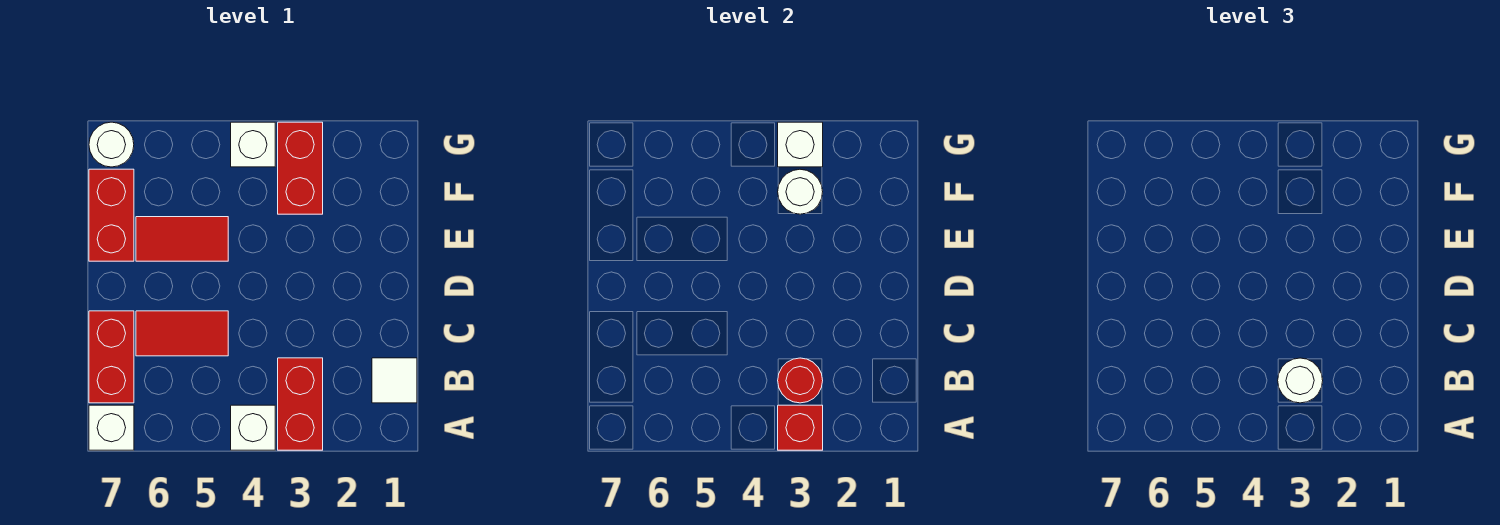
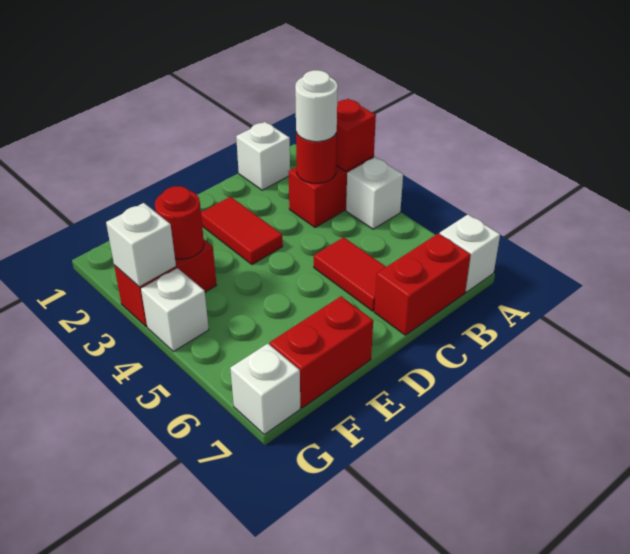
white tile B1 level 1 -> white brick B1 level 1
red tile E5:E6 level 1 -> red tile D2:D3 level 1
white round brick F3 level 2 -> red round brick F3 level 2
white round brick G7 level 1 -> white brick G7 level 1

